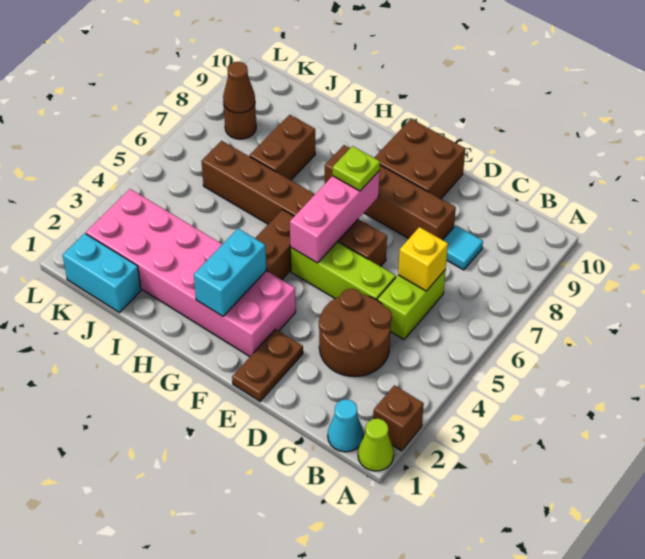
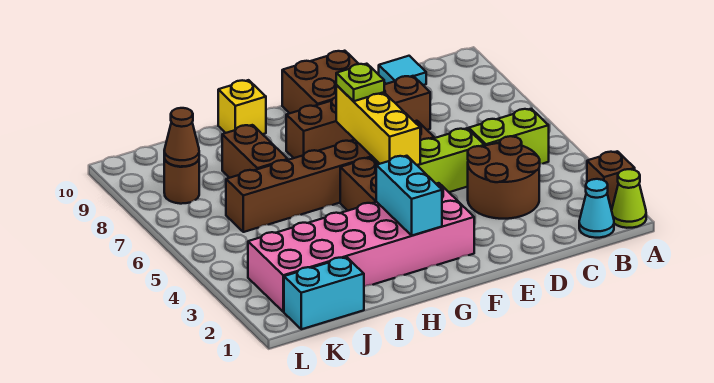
lime brick C5:C6 level 1 -> lime brick B5:C5 level 1
yellow brick C6 level 2 -> yellow brick H10 level 1
cyan tile C8 level 1 -> cyan tile C10 level 1
brown plate E1:E2 level 1 -> none
pink brick F5:F7 level 2 -> yellow brick F5:F7 level 2

